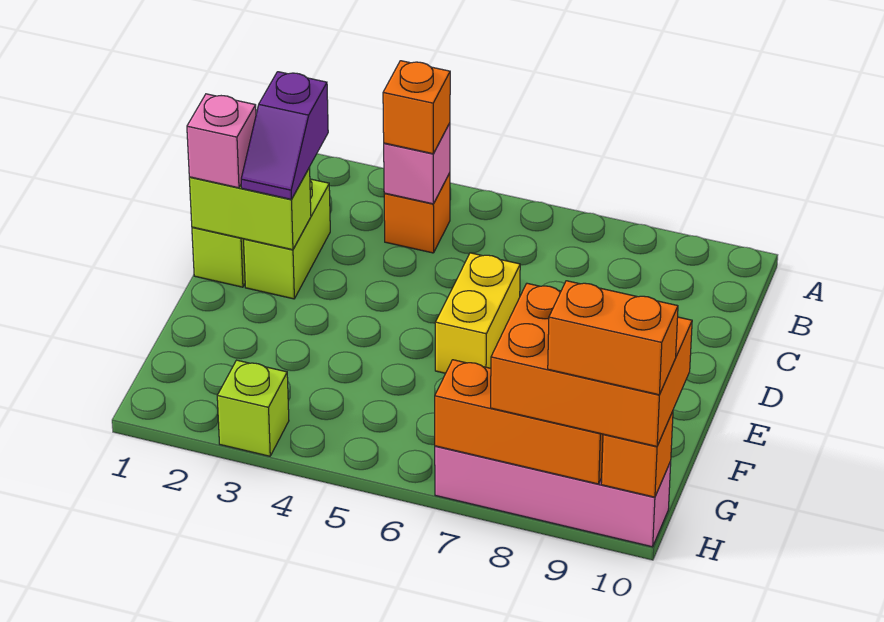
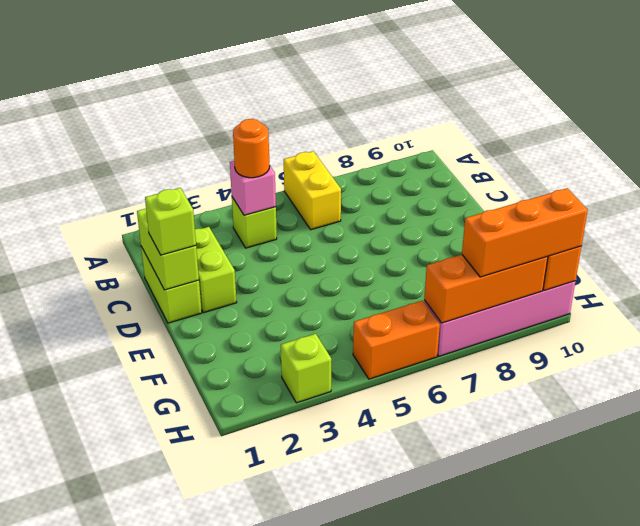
orange brick B4 level 1 -> lime brick B4 level 1
orange brick B4 level 3 -> orange round brick B4 level 3
purple slope C2:D2 level 3 top C -> none
lime brick D1:D2 level 2 -> lime brick C1:D1 level 2
pink brick D1 level 3 -> lime brick D1 level 3
yellow brick D6:E6 level 1 -> yellow brick A6:B6 level 1
orange brick G8:H10 level 3 -> orange brick H8:H10 level 3
orange brick H9:H10 level 4 -> orange brick H5:H6 level 1

